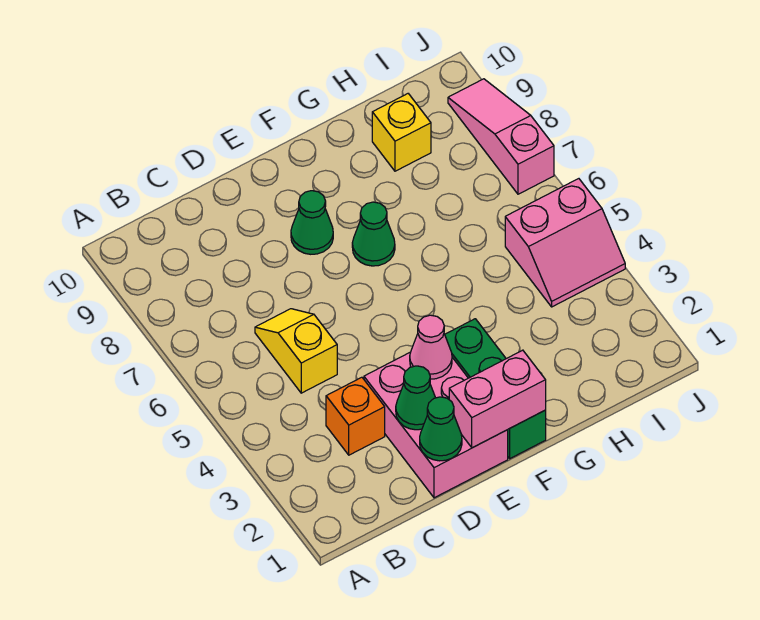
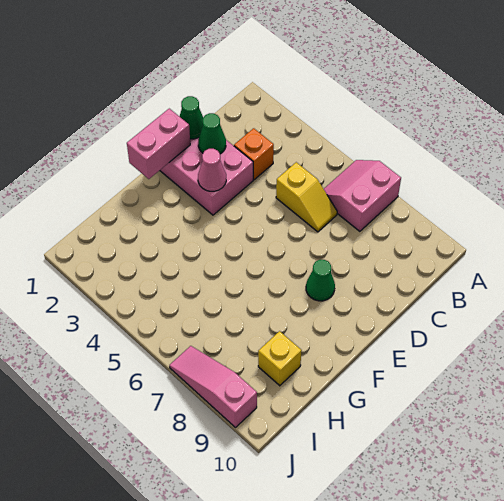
green brick F1:F3 level 1 -> none
green cone F7 level 1 -> none
pink slope I4:J5 level 1 top 5 -> pink slope A6:B7 level 1 top 7
pink slope J7:J9 level 1 top 7 -> pink slope J7:J9 level 1 top 9

